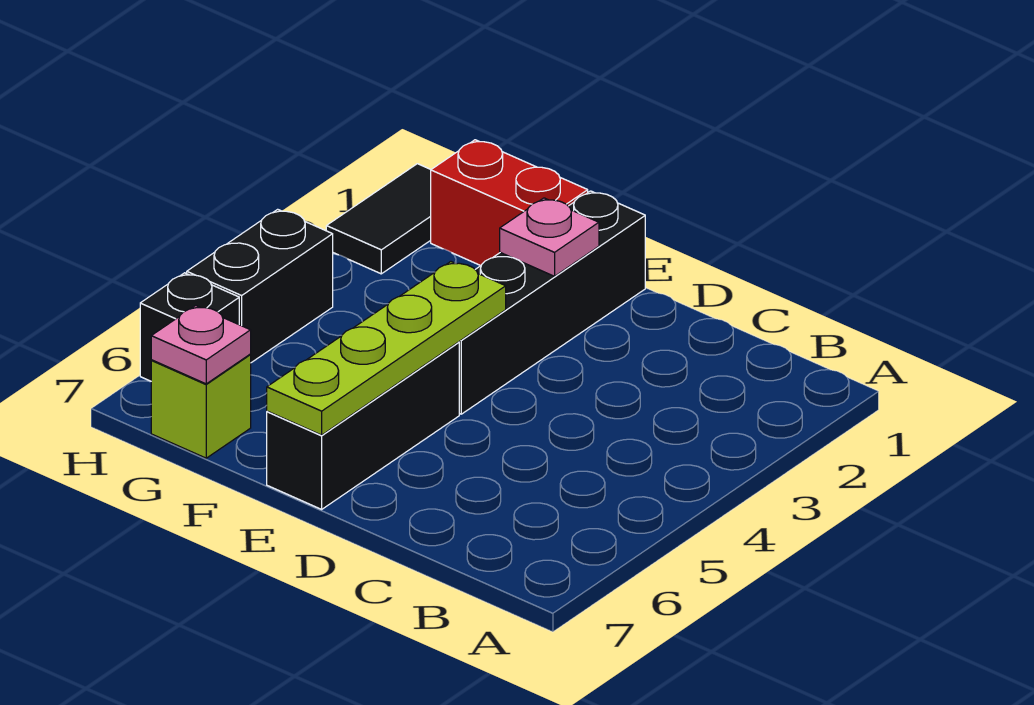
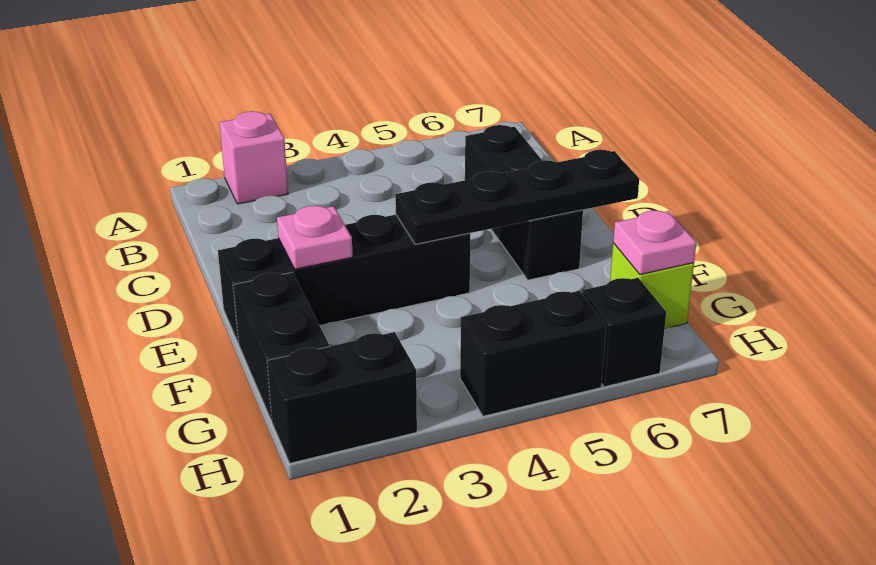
none -> pink brick A2 level 1
lime plate E4:E7 level 2 -> black plate E4:E7 level 2
black brick E5:E7 level 1 -> black brick C6:E6 level 1
red brick F1:G1 level 1 -> black brick F1:G1 level 1
black tile H1:H2 level 1 -> black brick H1:H2 level 1

